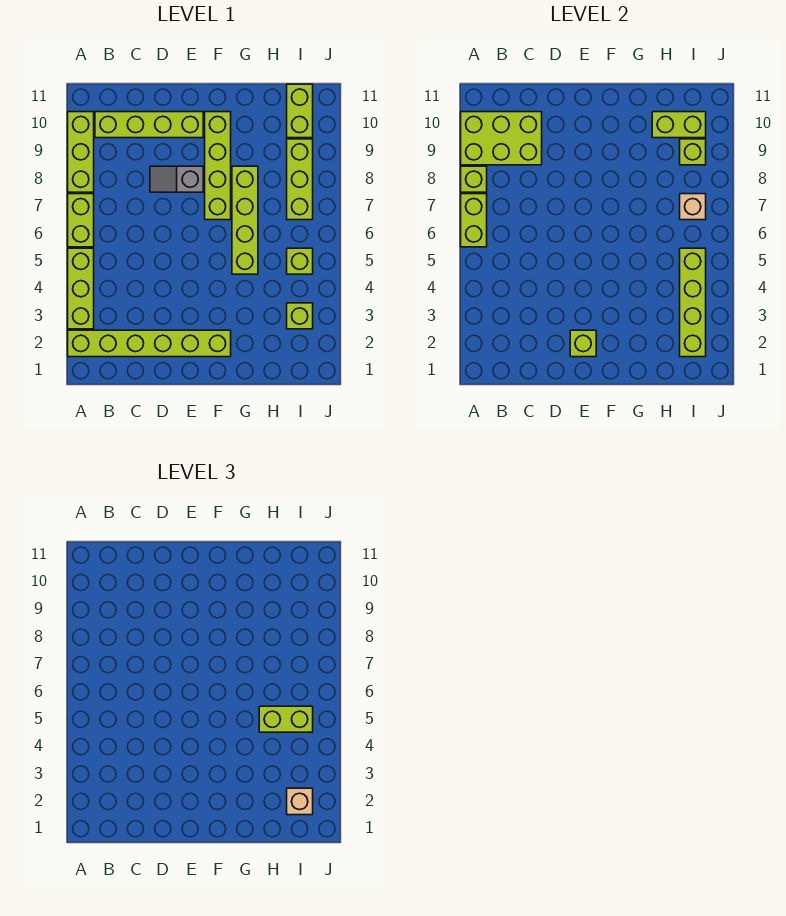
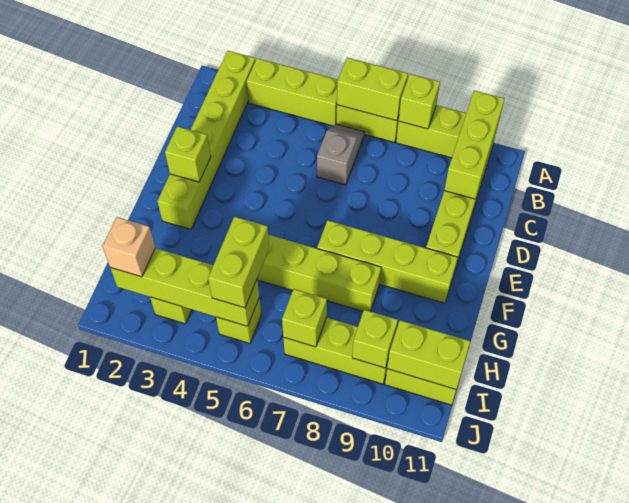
lime brick A9:C10 level 2 -> lime brick A10:C10 level 2
grey slope D8:E8 level 1 top E -> grey slope B6:C6 level 1 top C
lime brick H10:I10 level 2 -> lime brick I10:I11 level 2
tan brick I7 level 2 -> lime brick I7 level 2

